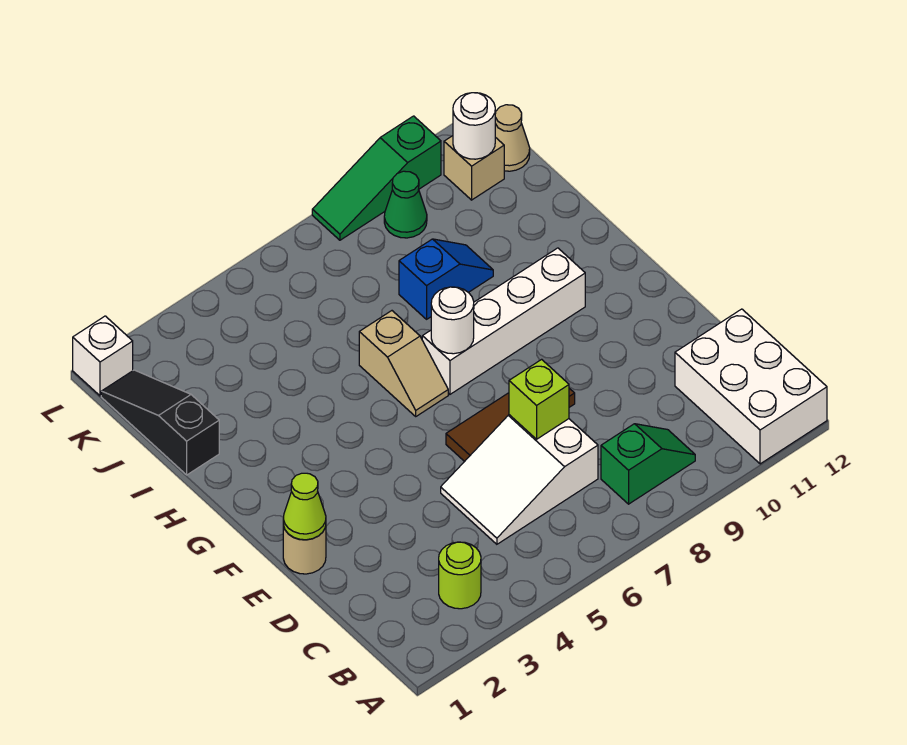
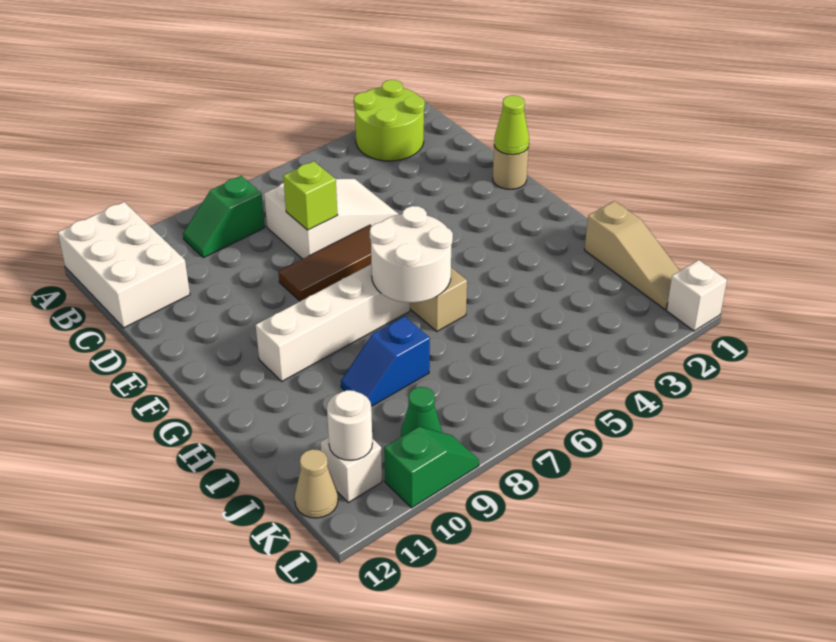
lime round brick B3 level 1 -> lime round brick A2:B3 level 1
white round brick G7 level 2 -> white round brick G6:H7 level 2
black slope I1:K1 level 1 top I -> tan slope I1:K1 level 1 top I
tan brick K11 level 1 -> white brick K11 level 1
green slope L8:L10 level 1 top 10 -> green slope L9:L10 level 1 top 10

